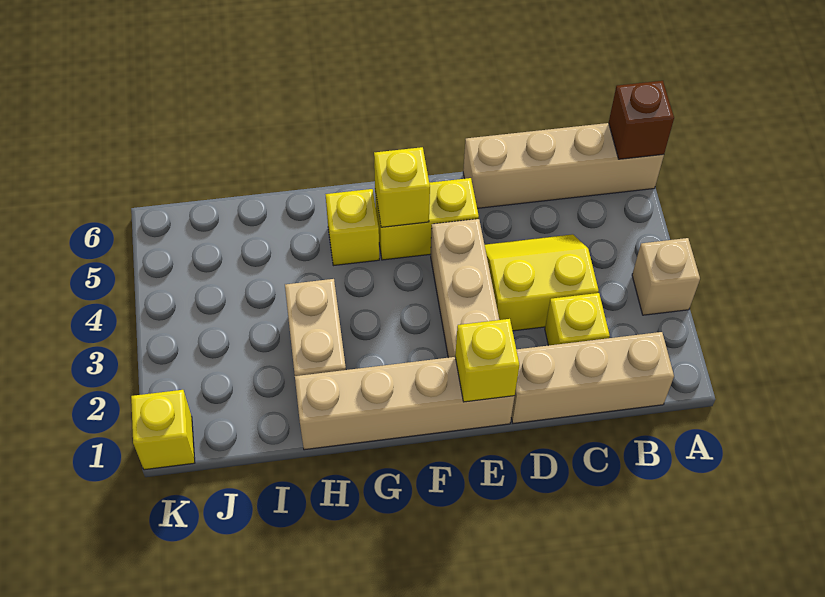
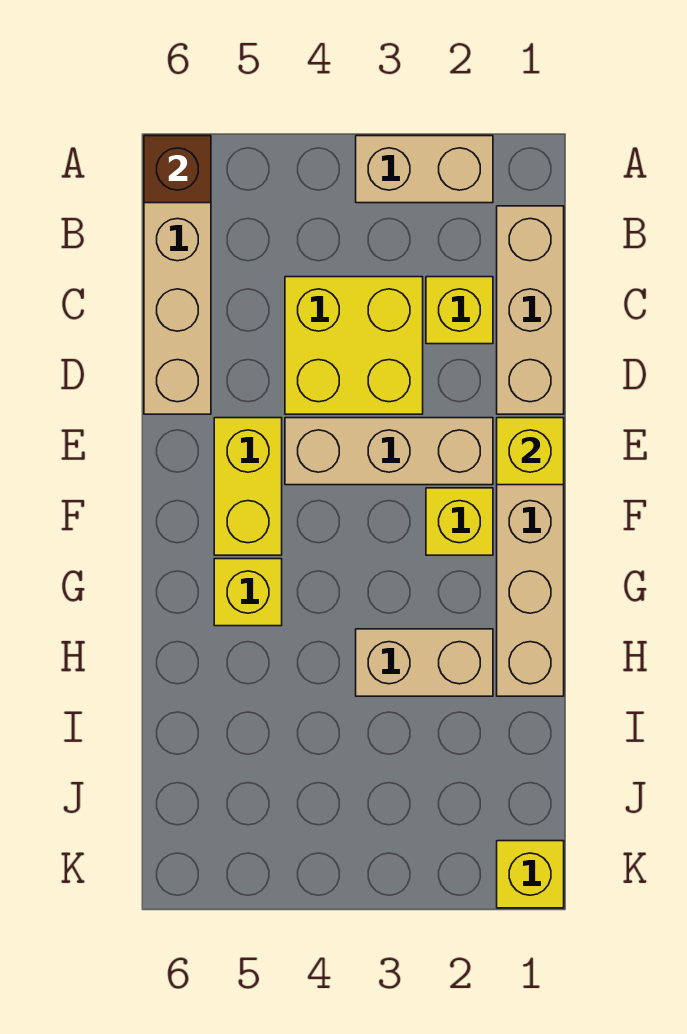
tan brick A3 level 1 -> tan brick A2:A3 level 1
yellow slope C3:D4 level 1 top 3 -> yellow brick C3:D4 level 1
yellow brick F5 level 2 -> yellow brick F2 level 1

